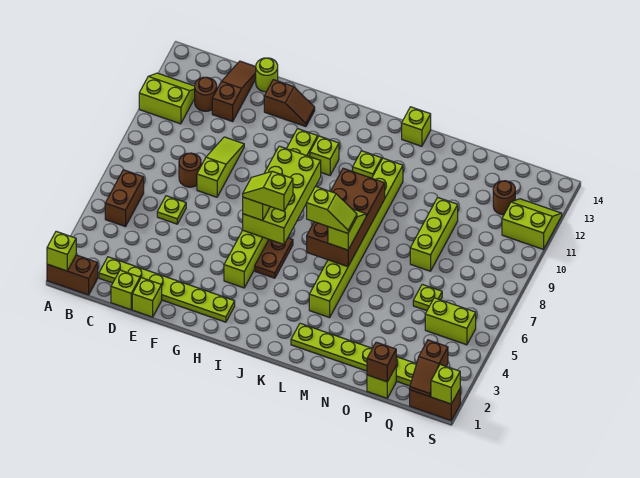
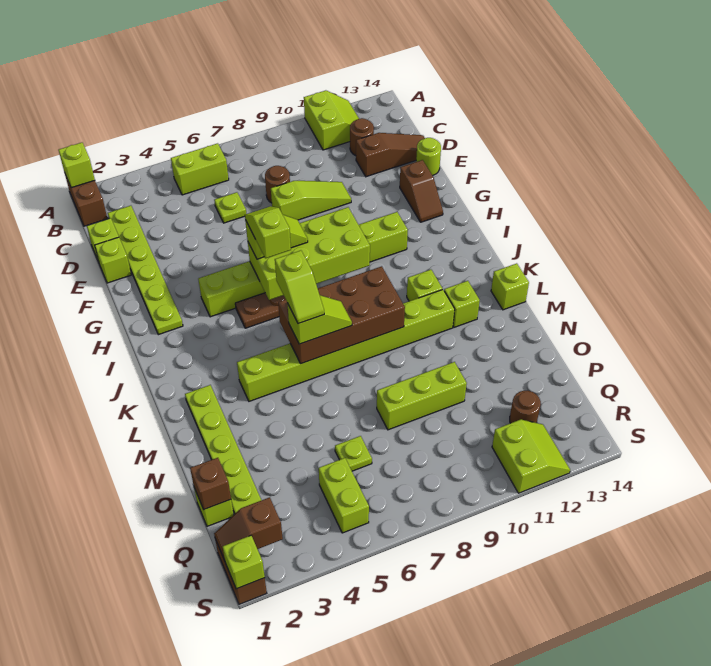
brown brick B5:B6 level 1 -> lime brick B5:B6 level 1
lime brick I11 level 1 -> lime brick L12 level 1

